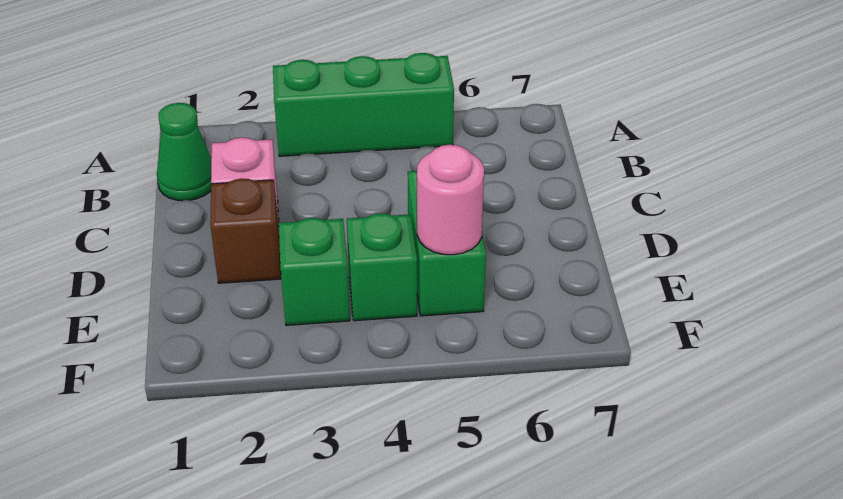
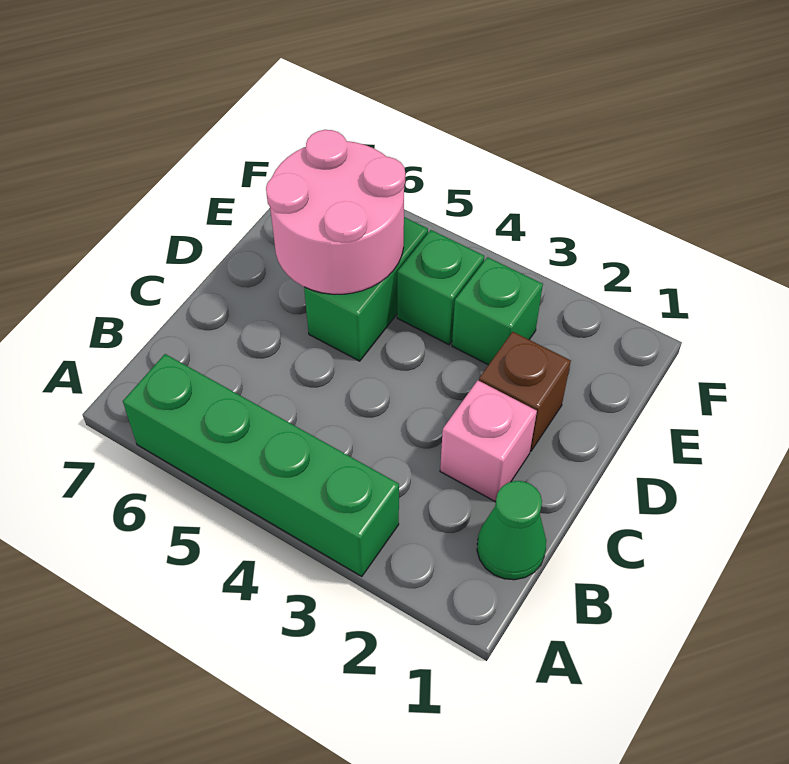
green brick A3:A5 level 1 -> green brick A3:A6 level 1
pink round brick E5 level 2 -> pink round brick D5:E6 level 2

